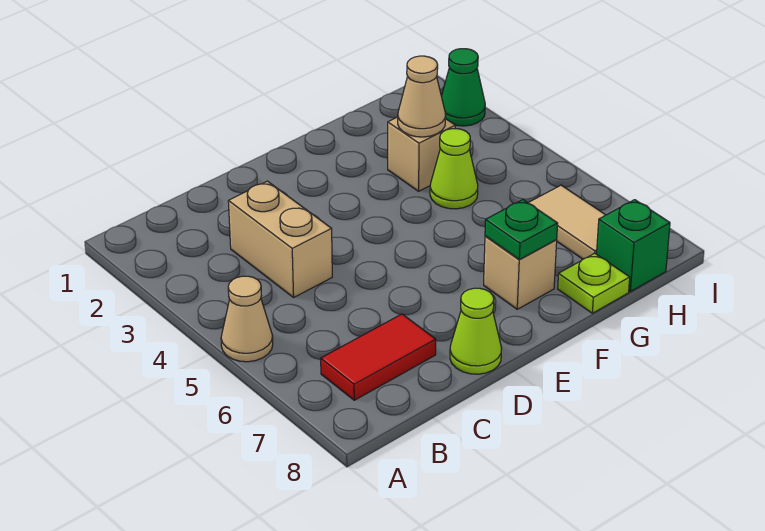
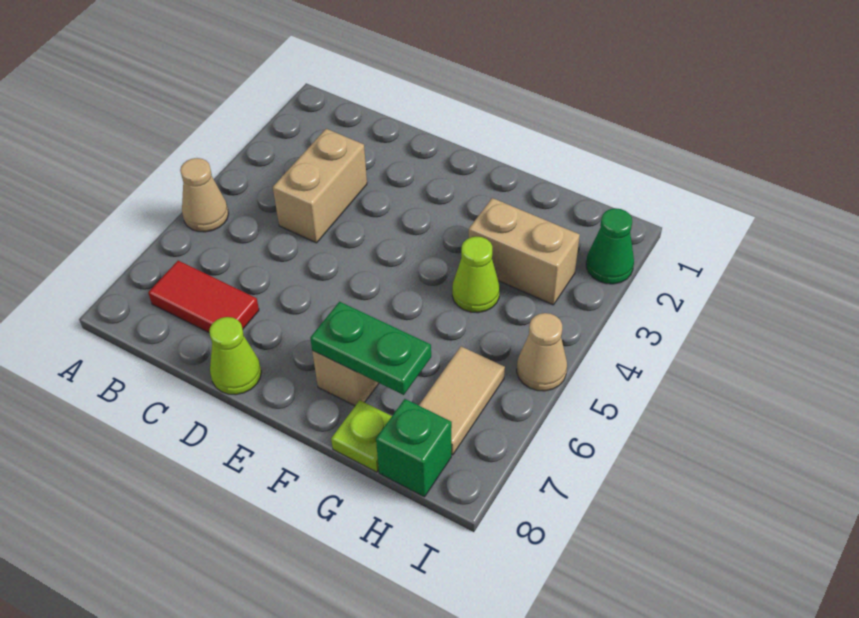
green plate F7 level 2 -> green plate F7:G7 level 2
tan brick G3 level 1 -> tan brick G3:H3 level 1
tan cone G3 level 2 -> tan cone I5 level 1

